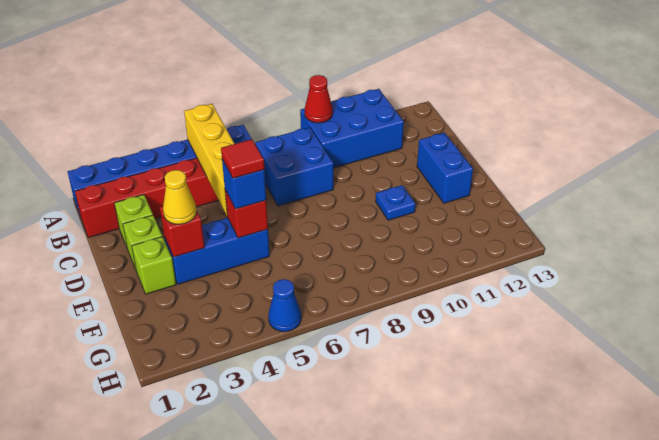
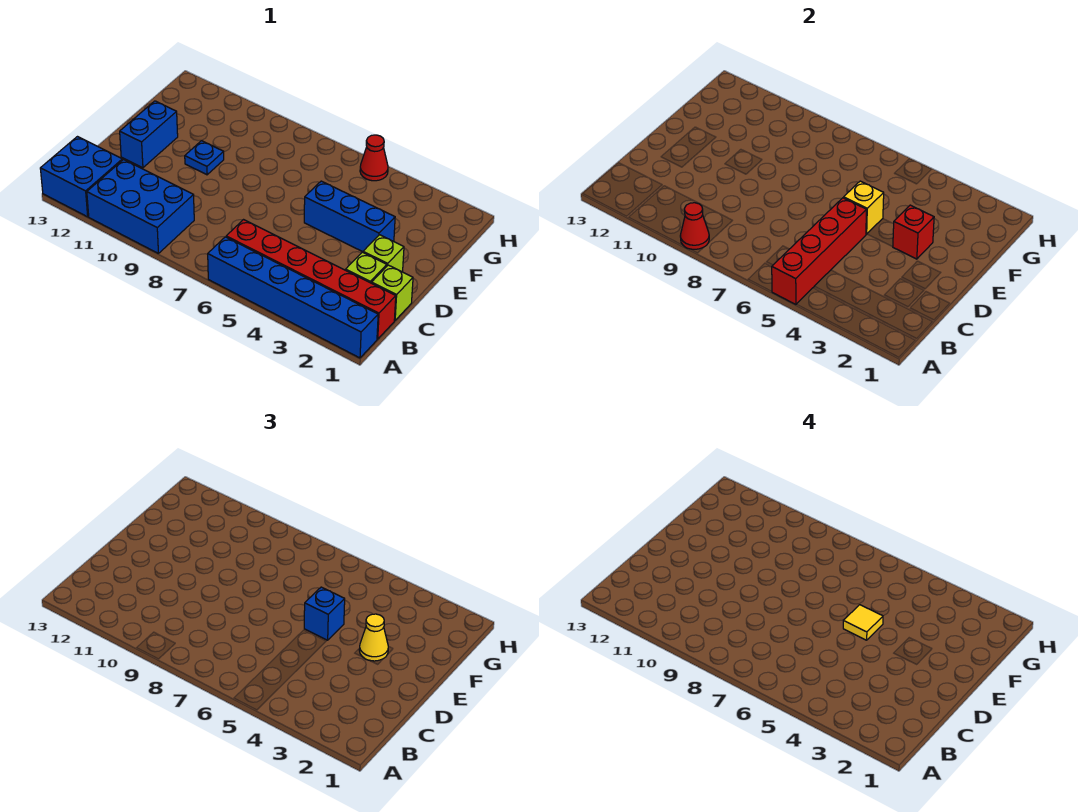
yellow brick A5:D5 level 2 -> red brick A5:D5 level 2
blue brick B7:C8 level 1 -> blue brick A12:B13 level 1
lime brick E2 level 1 -> lime brick C1 level 1
red brick E5 level 2 -> yellow brick E5 level 2
red tile E5 level 4 -> yellow tile E5 level 4
blue cone H5 level 1 -> red cone H5 level 1

